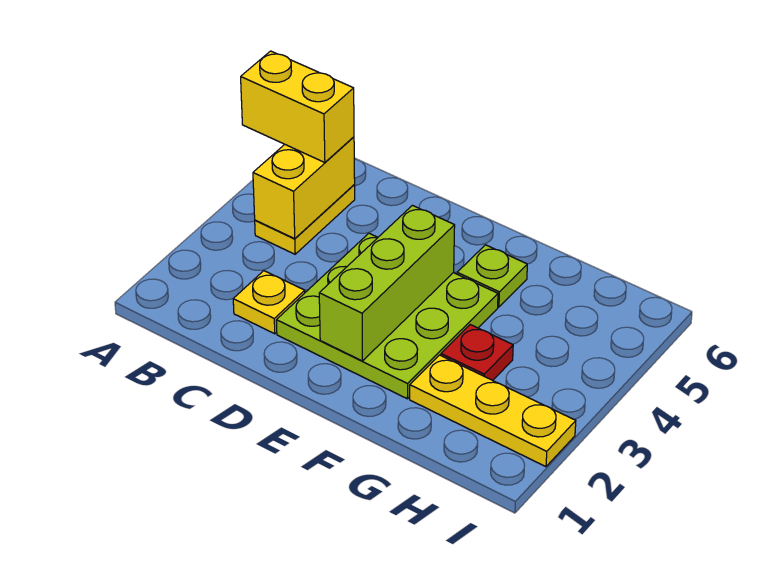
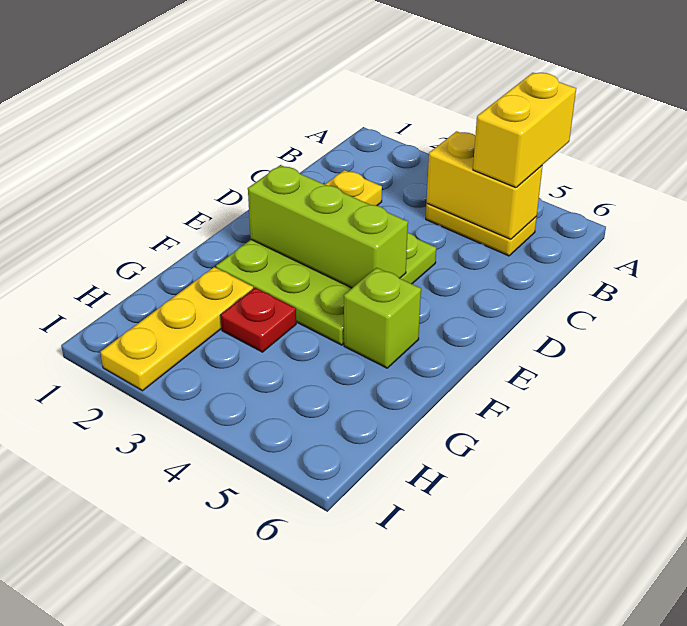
lime plate F5 level 1 -> lime brick F5 level 1

